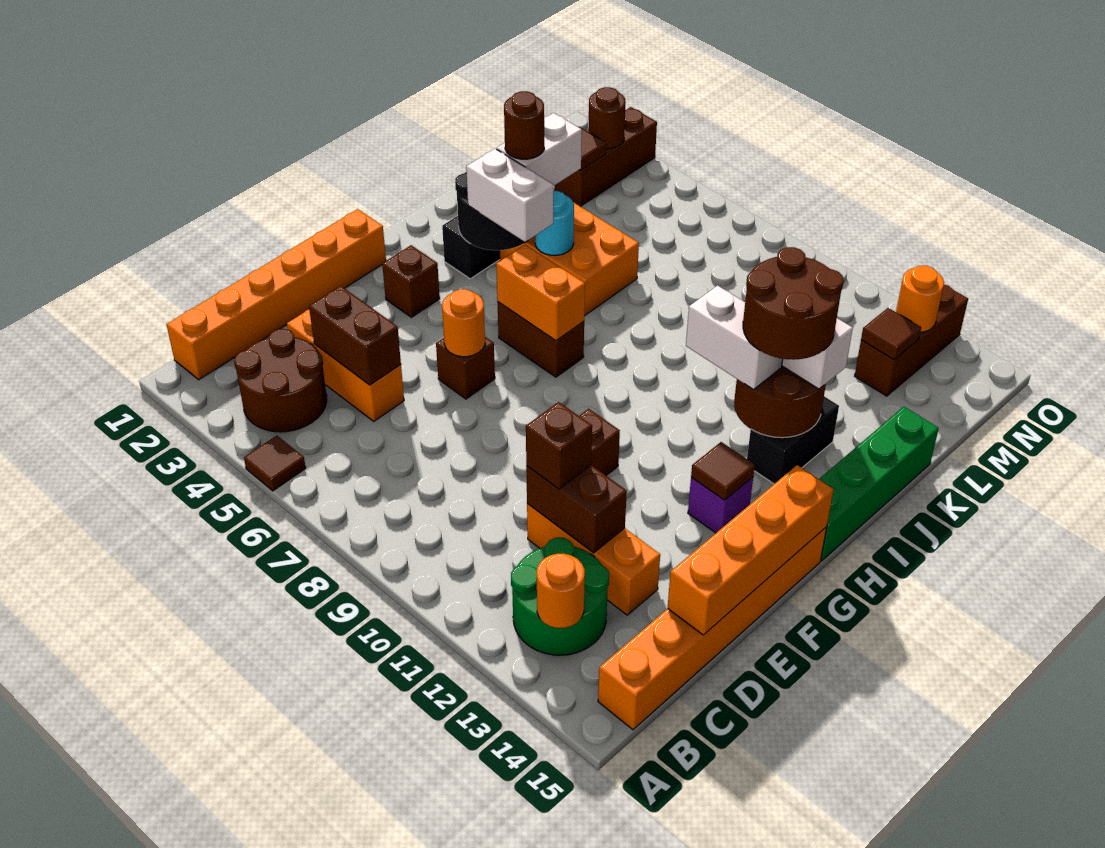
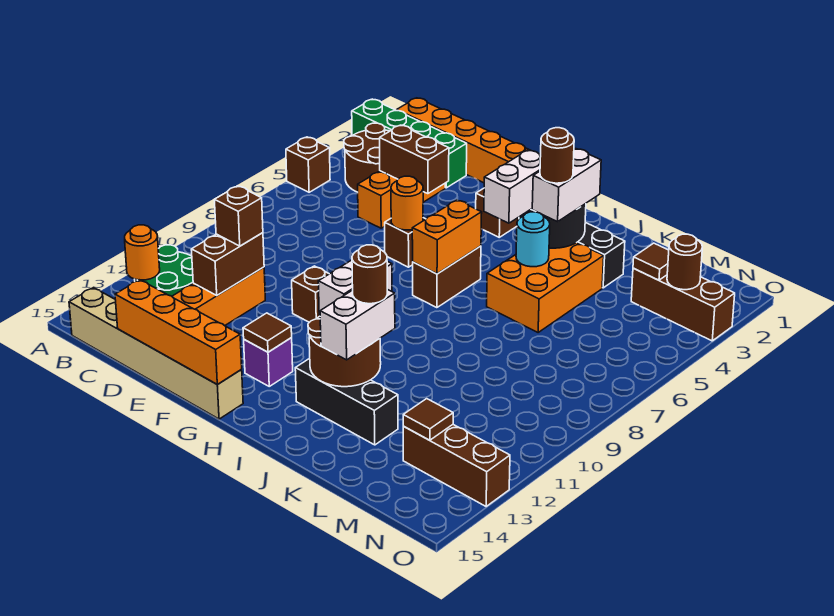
brown tile A5 level 1 -> brown brick A5 level 1
orange brick B15:G15 level 1 -> tan brick B15:G15 level 1
brown brick D4:D5 level 2 -> brown brick D4:E4 level 2
green brick H15:K15 level 1 -> green brick A2:D2 level 1
brown round brick I12:J13 level 4 -> brown round brick J12 level 4
black brick I13:J13 level 1 -> black brick I13:K13 level 1
white brick J4:K4 level 3 -> white brick J3:J4 level 3
orange round brick N13 level 2 -> none

